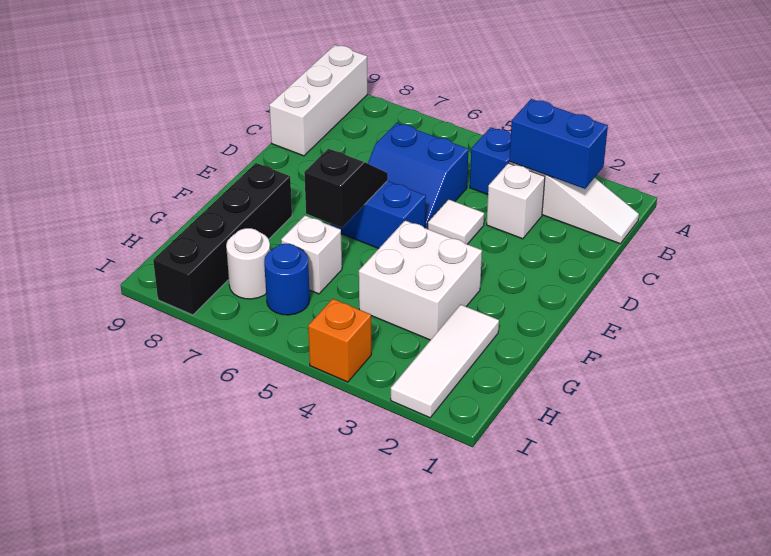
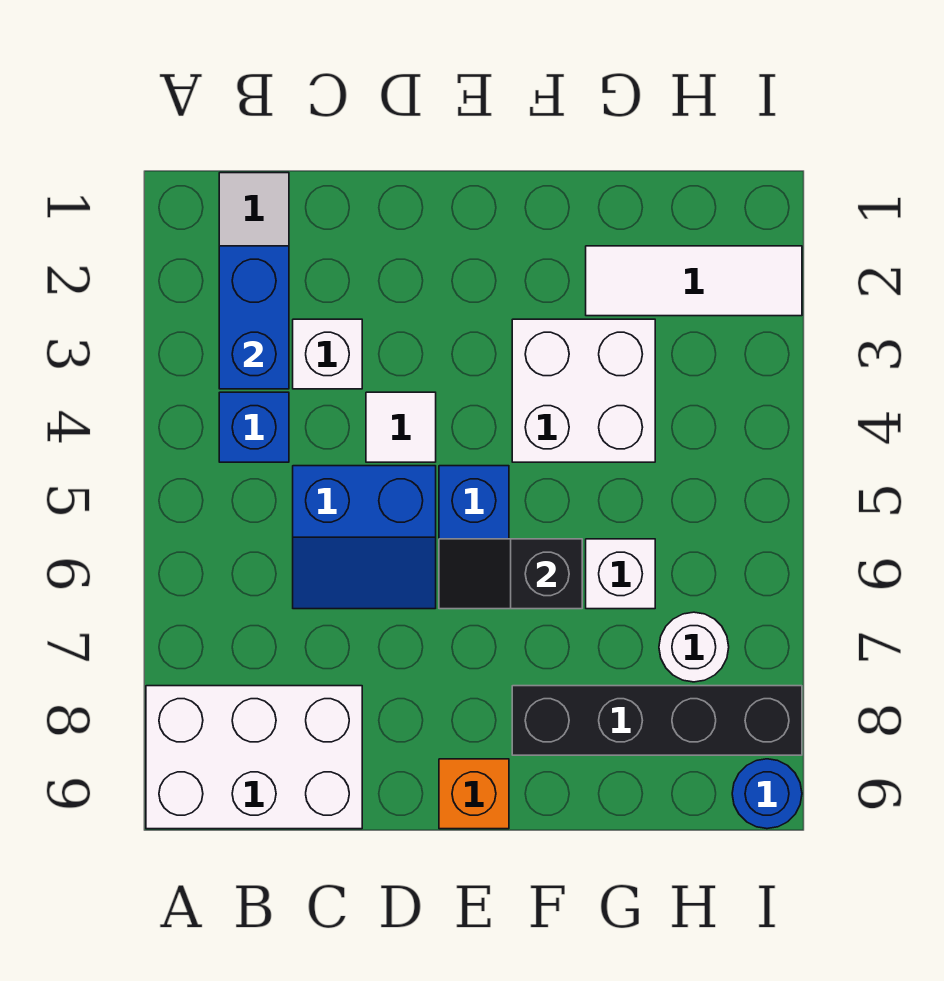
white brick A9:C9 level 1 -> white brick A8:C9 level 1
blue slope C5:D6 level 1 top C -> blue slope C5:D6 level 1 top 5
blue round brick H6 level 1 -> blue round brick I9 level 1
orange brick I4 level 1 -> orange brick E9 level 1

